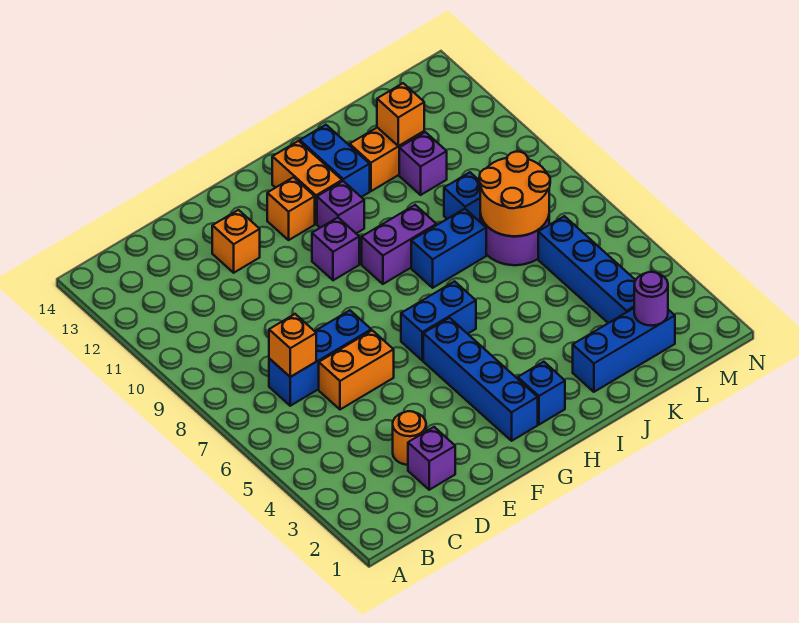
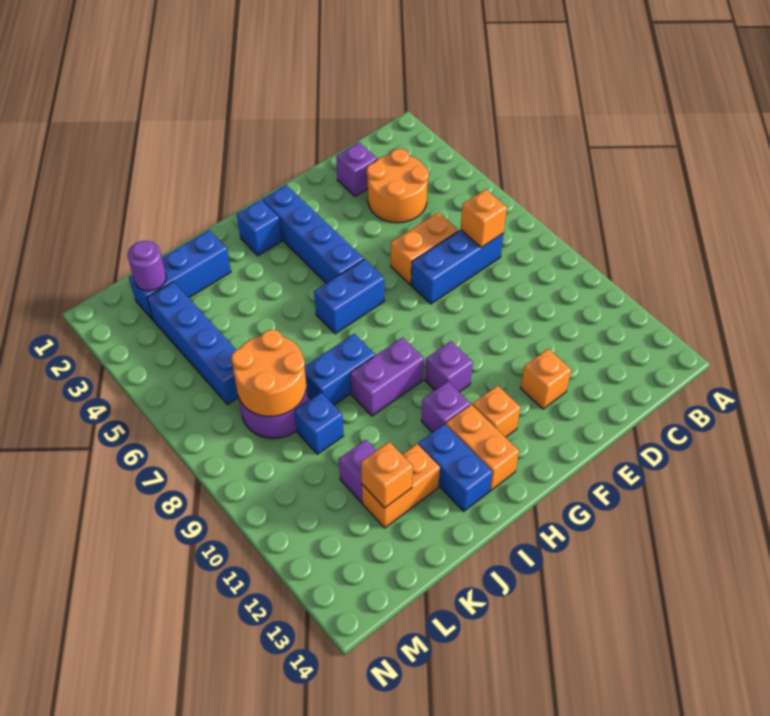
orange round brick D3 level 1 -> orange round brick C3:D4 level 1

